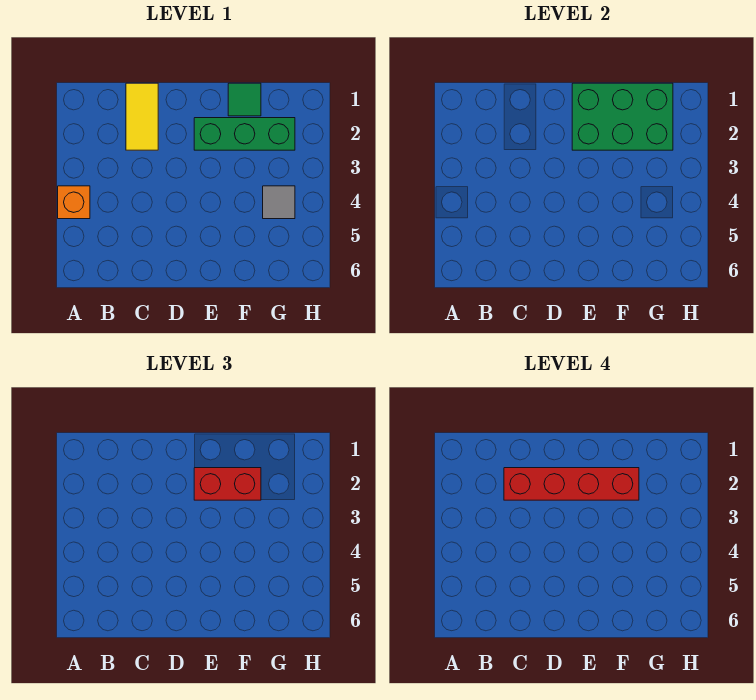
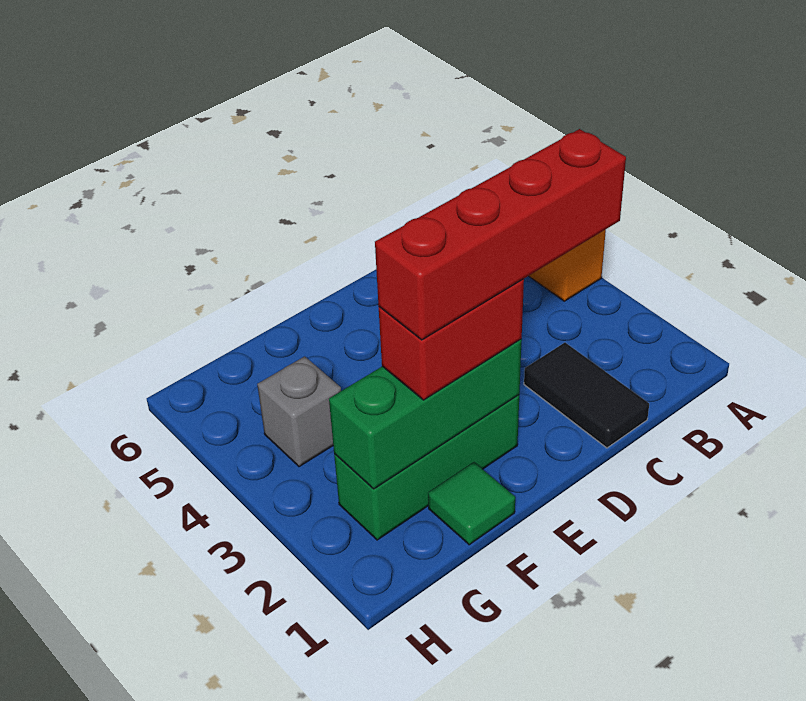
yellow tile C1:C2 level 1 -> black tile C1:C2 level 1
green brick E1:G2 level 2 -> green brick E2:G2 level 2
grey tile G4 level 1 -> grey brick G4 level 1

